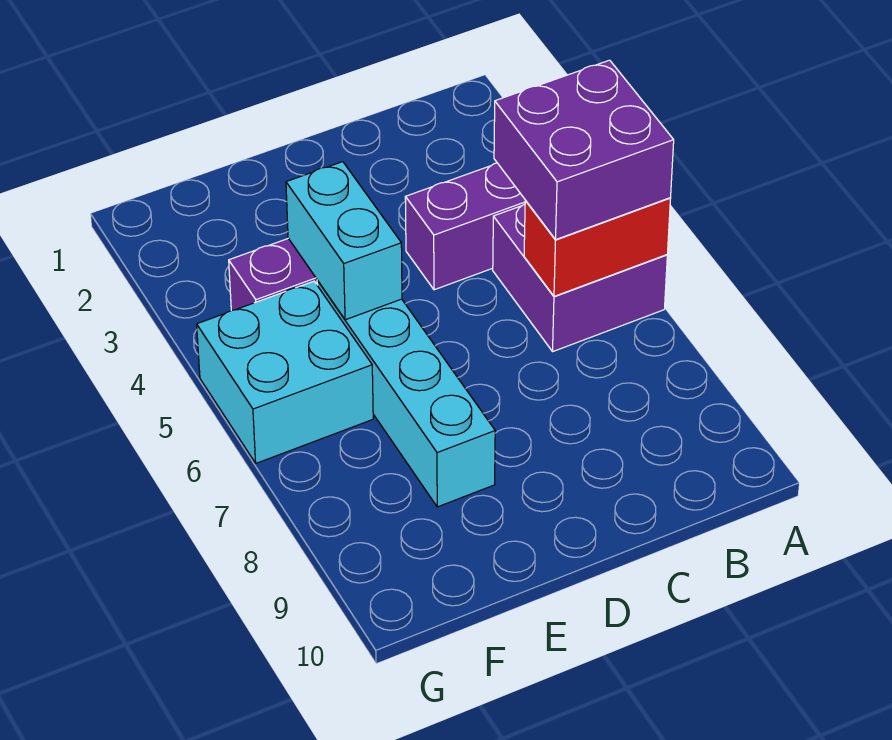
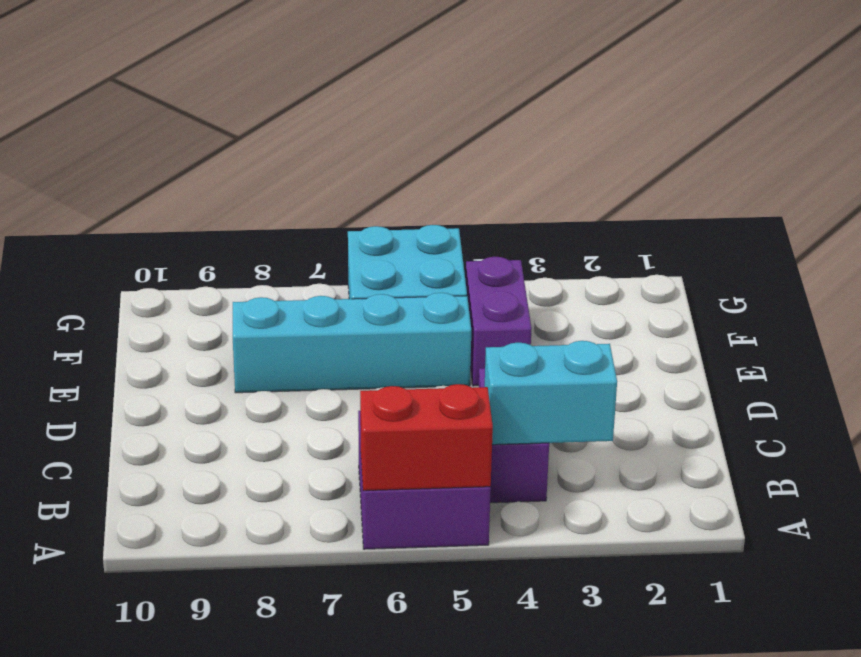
purple brick A5:B6 level 3 -> none
red brick A6:B6 level 2 -> red brick A5:A6 level 2
cyan brick E4:E5 level 2 -> cyan brick B3:B4 level 2

